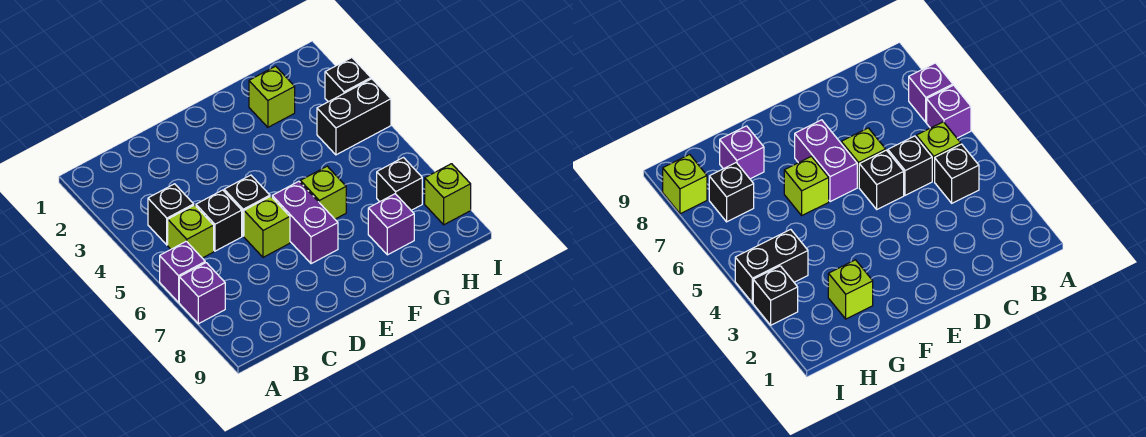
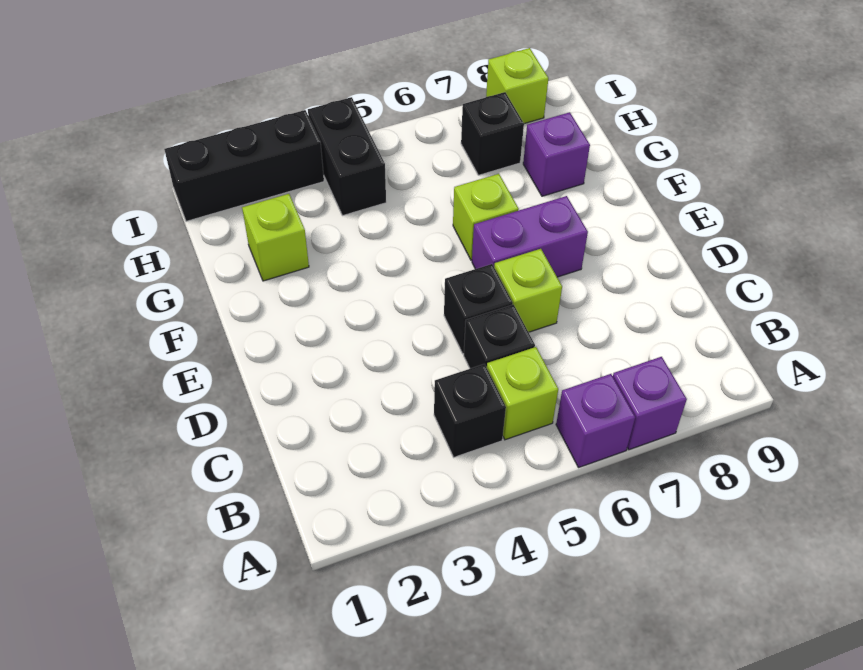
black brick I3 level 1 -> black brick I1:I3 level 1

